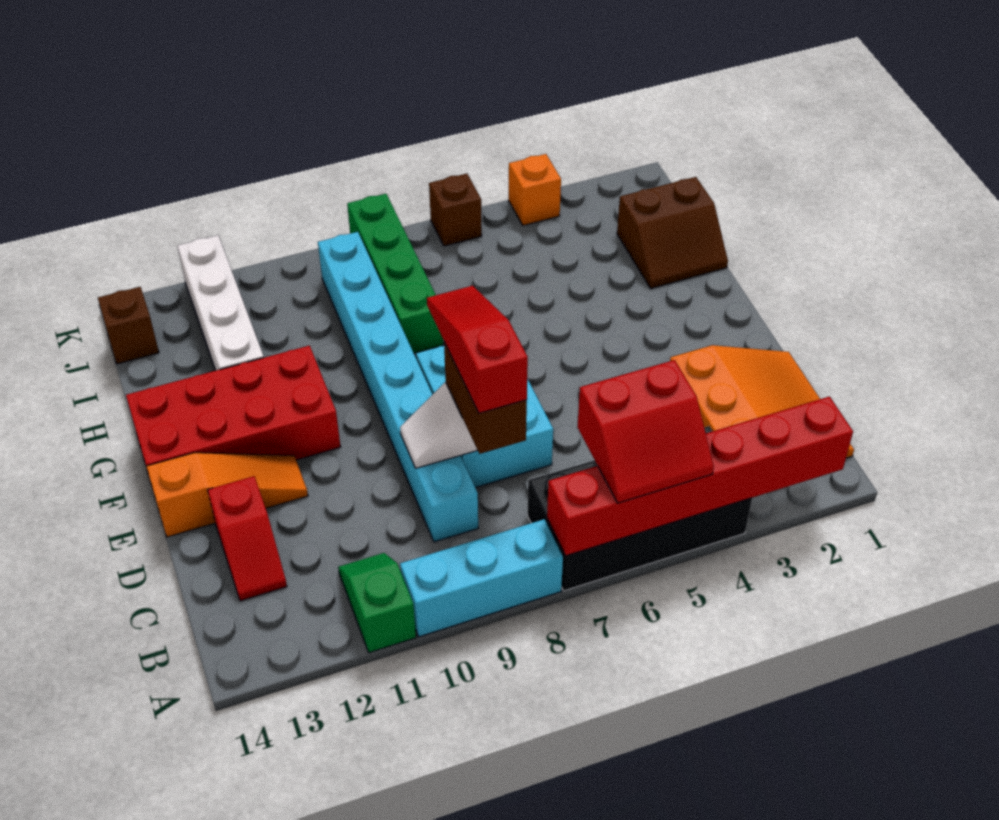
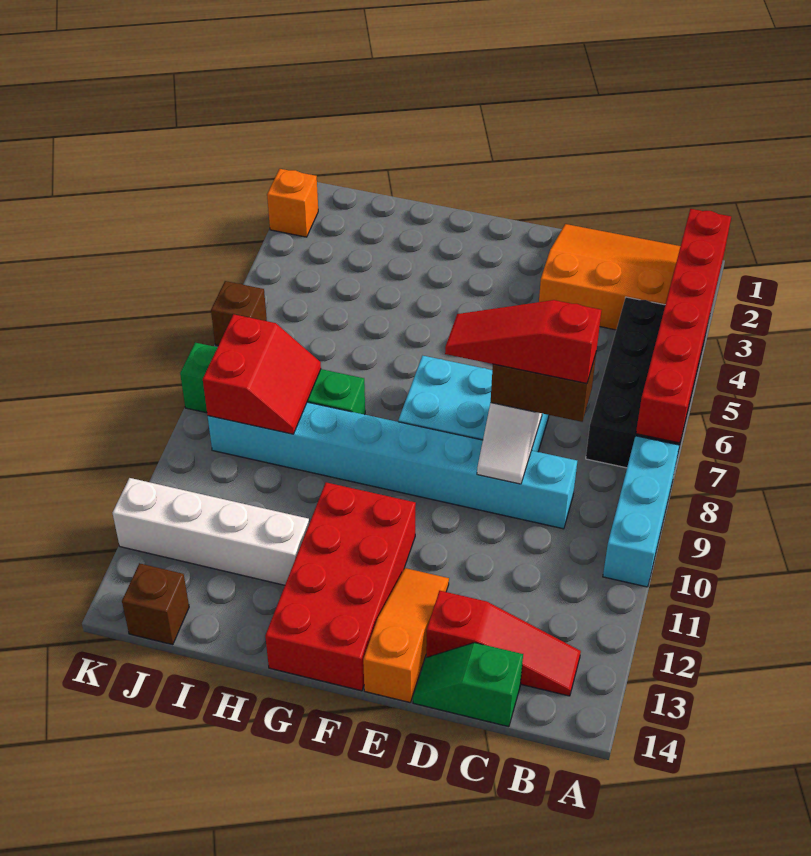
red slope A5:B6 level 3 top B -> red slope I8:J9 level 2 top J
green slope A11:B11 level 1 top A -> green slope C14:D14 level 1 top C
red slope C13:D13 level 1 top D -> red slope B13:D13 level 1 top D
brown slope H1:I2 level 1 top I -> none
orange brick K4 level 1 -> orange brick K2 level 1

